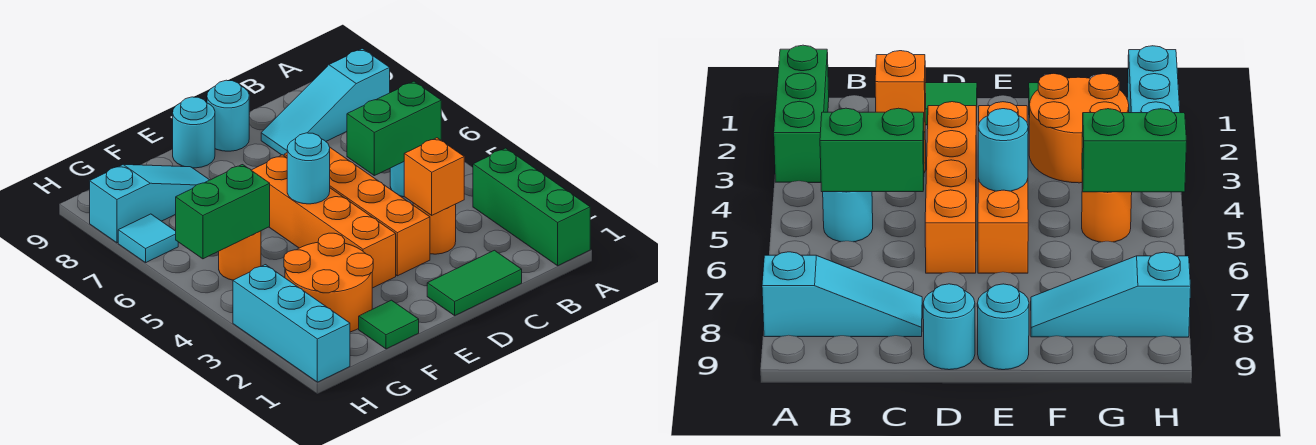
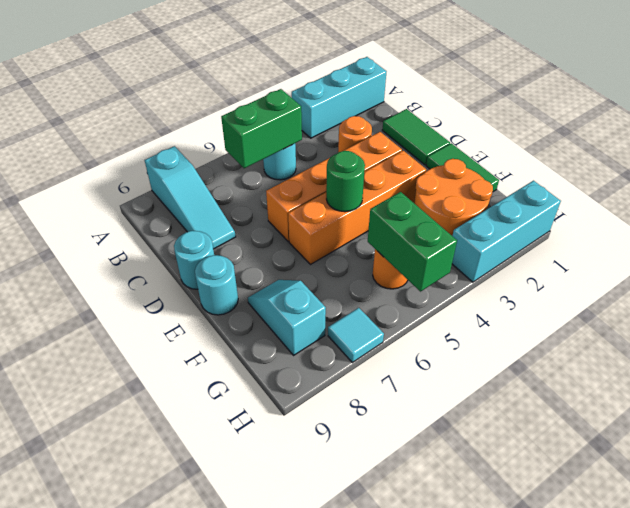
green brick A1:A3 level 1 -> cyan brick A1:A3 level 1
green brick B5:C5 level 2 -> green brick B5:B6 level 2
orange brick C3 level 2 -> none
cyan round brick E5 level 2 -> green round brick E5 level 2
green tile F1 level 1 -> green tile E1:F1 level 1
cyan slope F8:H8 level 1 top H -> cyan slope F8:G8 level 1 top G

